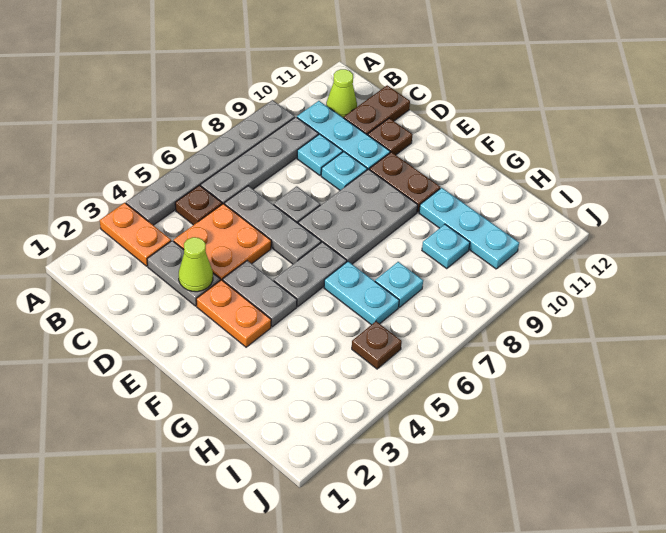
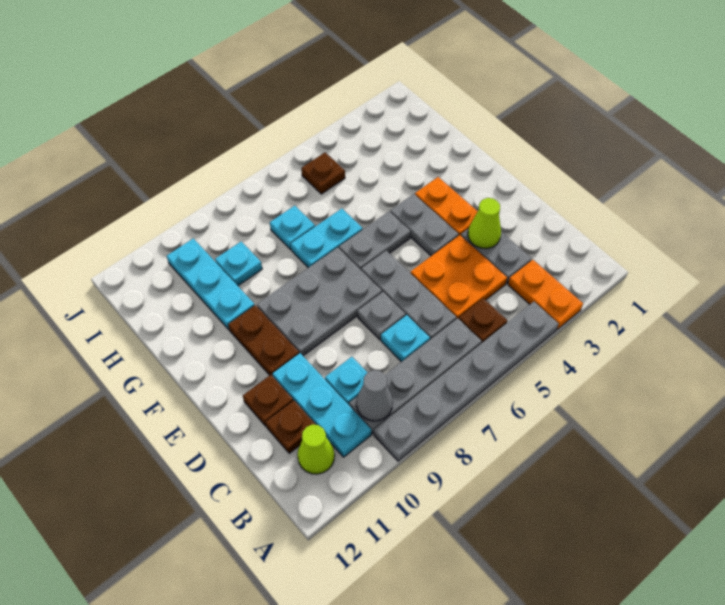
none -> grey cone B9 level 2
brown plate C11:C12 level 1 -> brown plate C11 level 1
cyan plate D9 level 1 -> cyan plate C7 level 1
cyan plate G6:H6 level 1 -> cyan plate G6:G7 level 1

